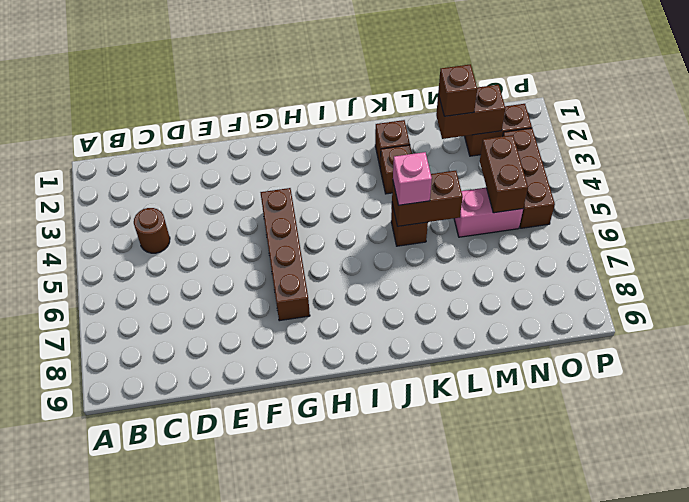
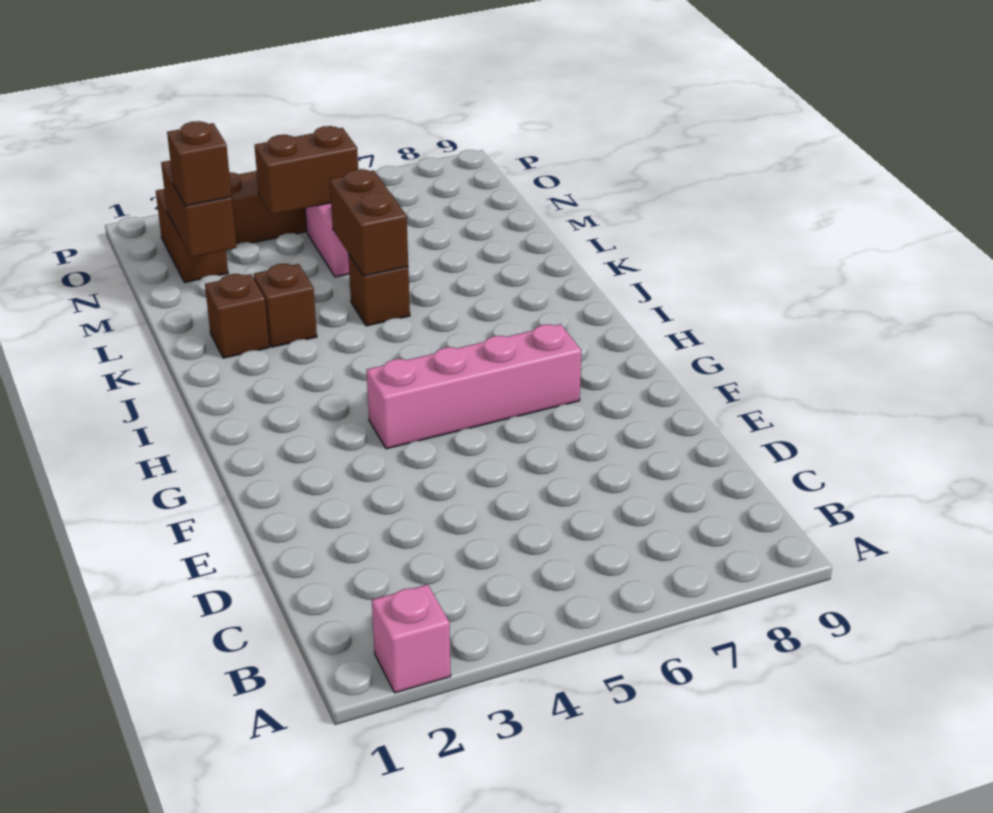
brown round brick C4 level 1 -> none
brown brick G4:G7 level 1 -> pink brick G4:G7 level 1
pink brick K5 level 3 -> pink brick A2 level 1

